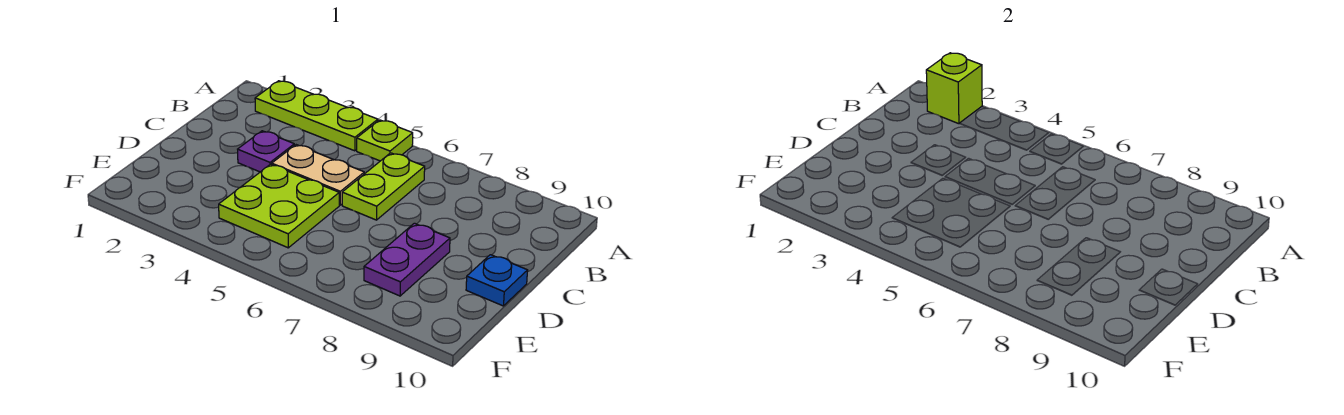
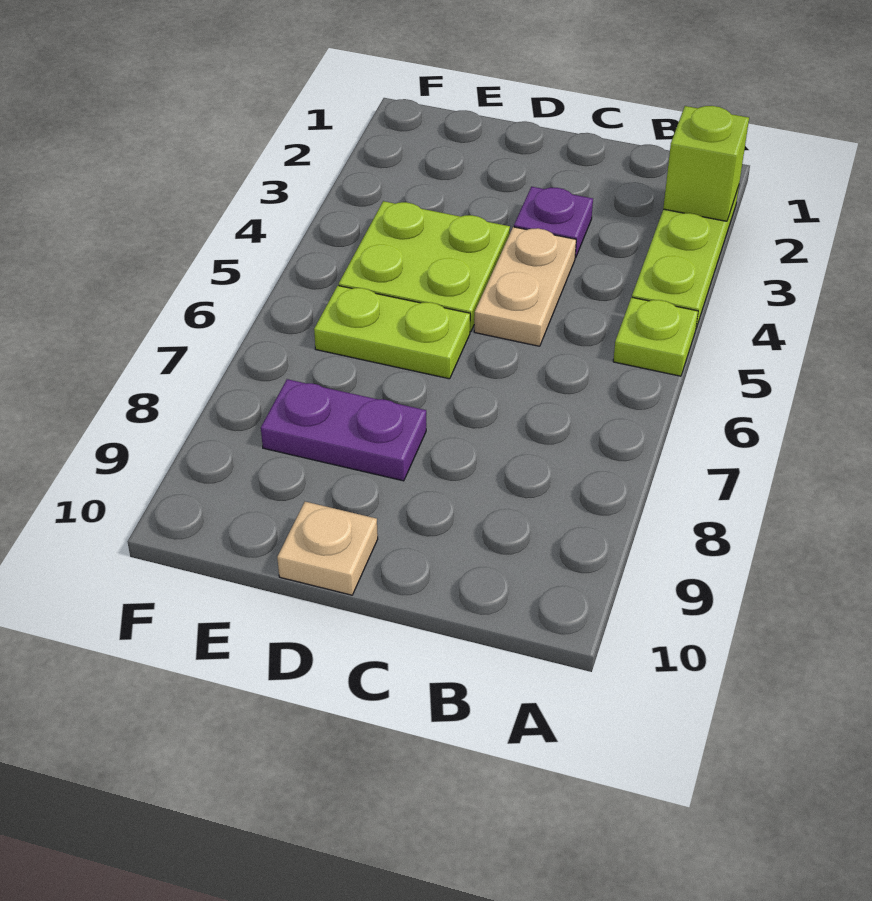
lime plate B6:C6 level 1 -> lime plate D6:E6 level 1
blue plate D10 level 1 -> tan plate D10 level 1

